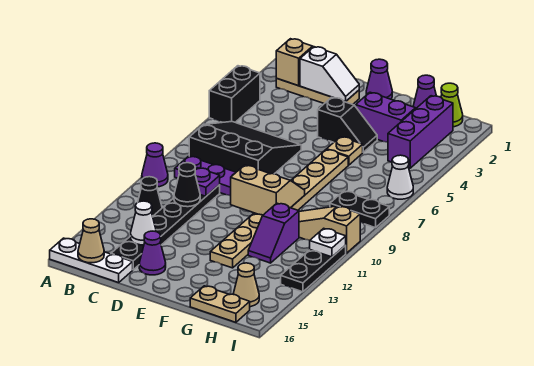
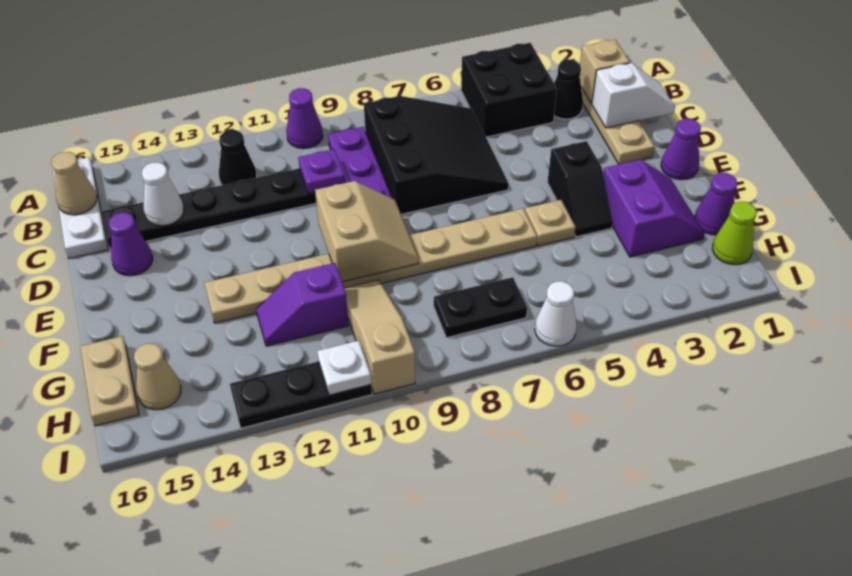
black brick A4:A5 level 1 -> black brick A4:B5 level 1
white slope C2:D2 level 2 top C -> white slope C1:C2 level 2 top 2
black cone C11 level 2 -> black cone B3 level 1
purple brick H2:H4 level 1 -> none
black plate H8:I8 level 1 -> black plate H7:H8 level 1

